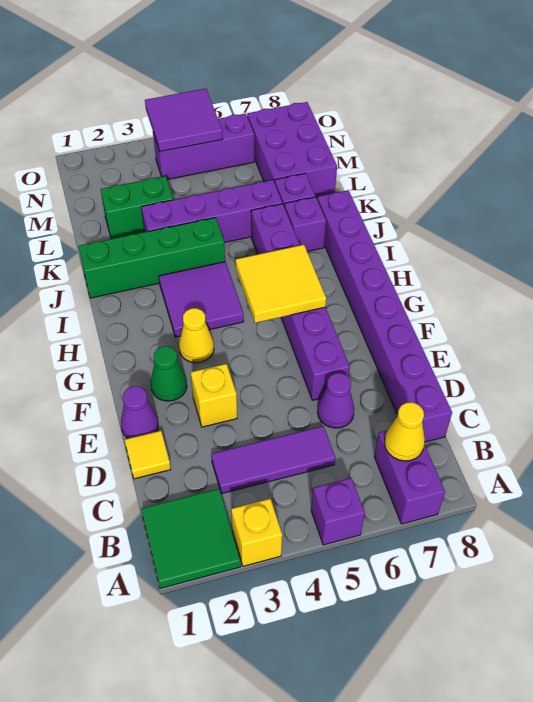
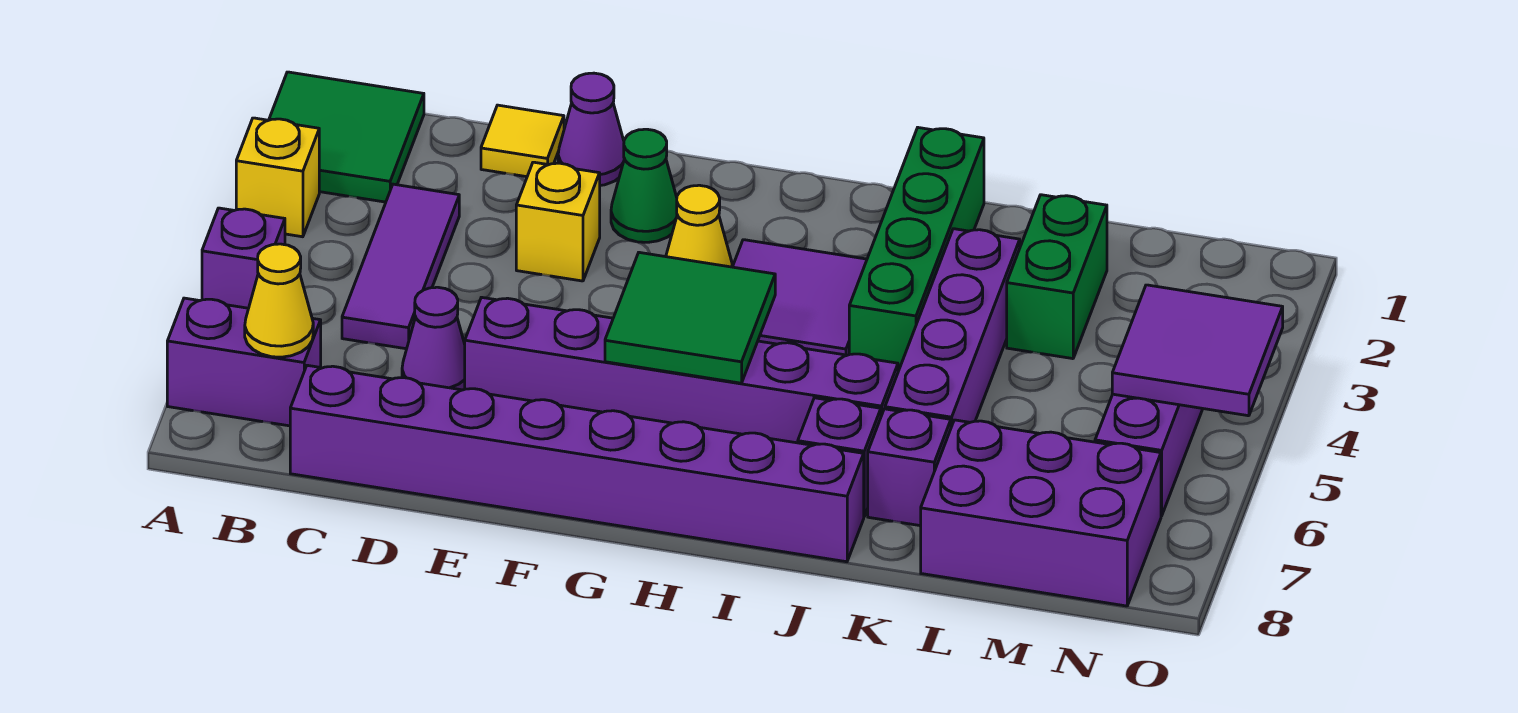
yellow tile G5:H6 level 2 -> green tile G5:H6 level 2

